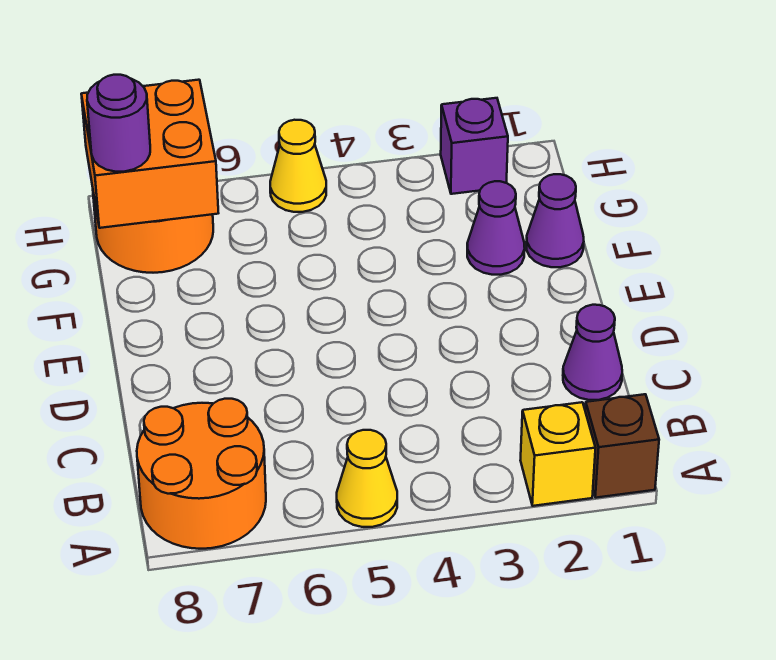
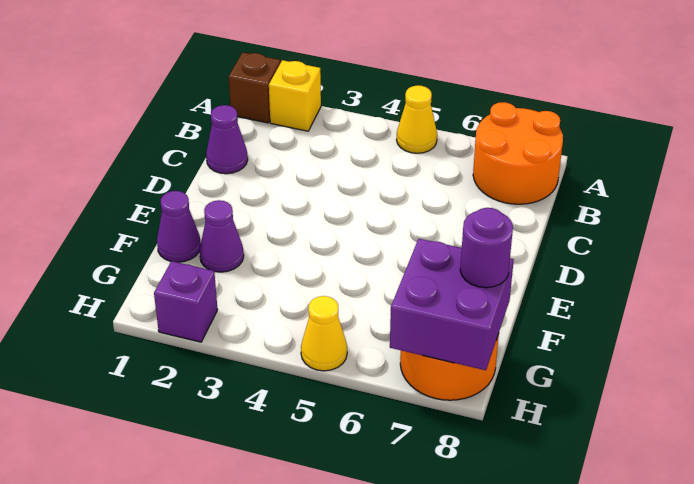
orange brick G7:H8 level 2 -> purple brick G7:H8 level 2

